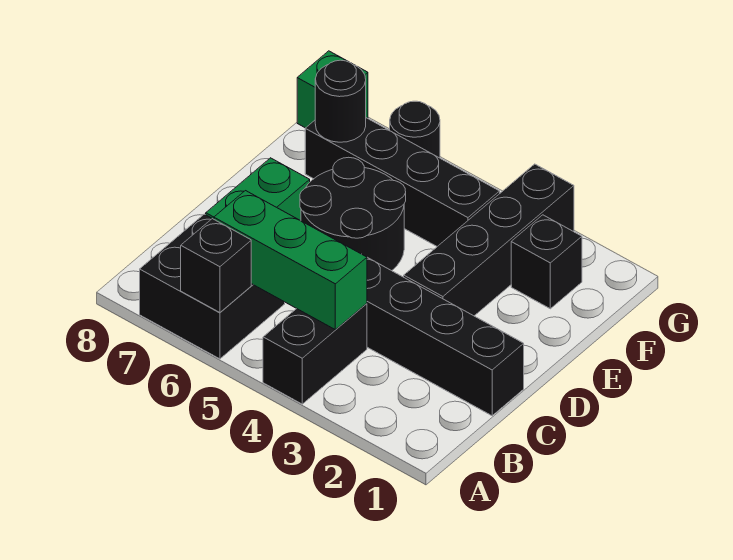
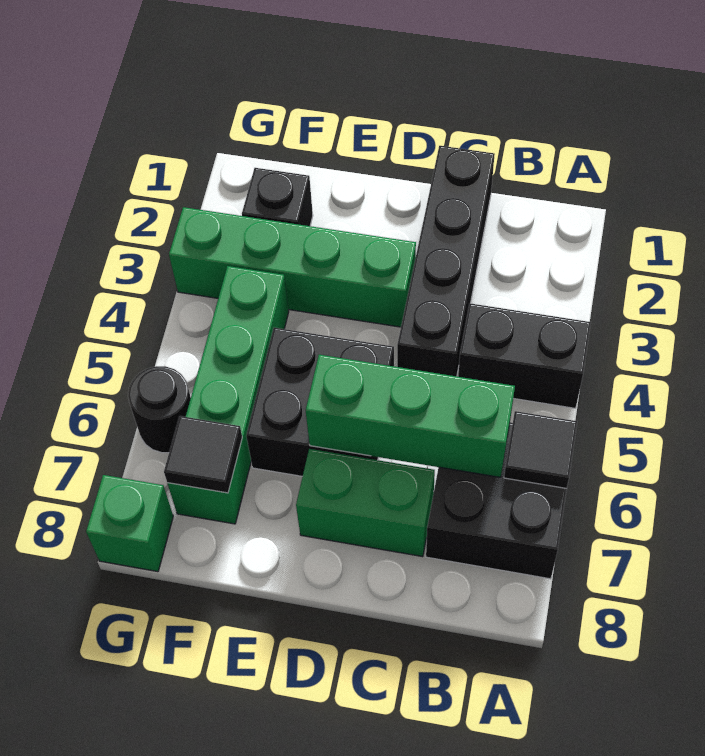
black brick A6 level 2 -> black tile A6 level 2
green brick B4:B6 level 2 -> green brick B6:D6 level 2
black brick D3:G3 level 1 -> green brick D3:G3 level 1
black round brick D5:E6 level 1 -> black brick D5:E6 level 1
black brick F4:F7 level 1 -> green brick F4:F7 level 1
black round brick F7 level 2 -> black tile F7 level 2

